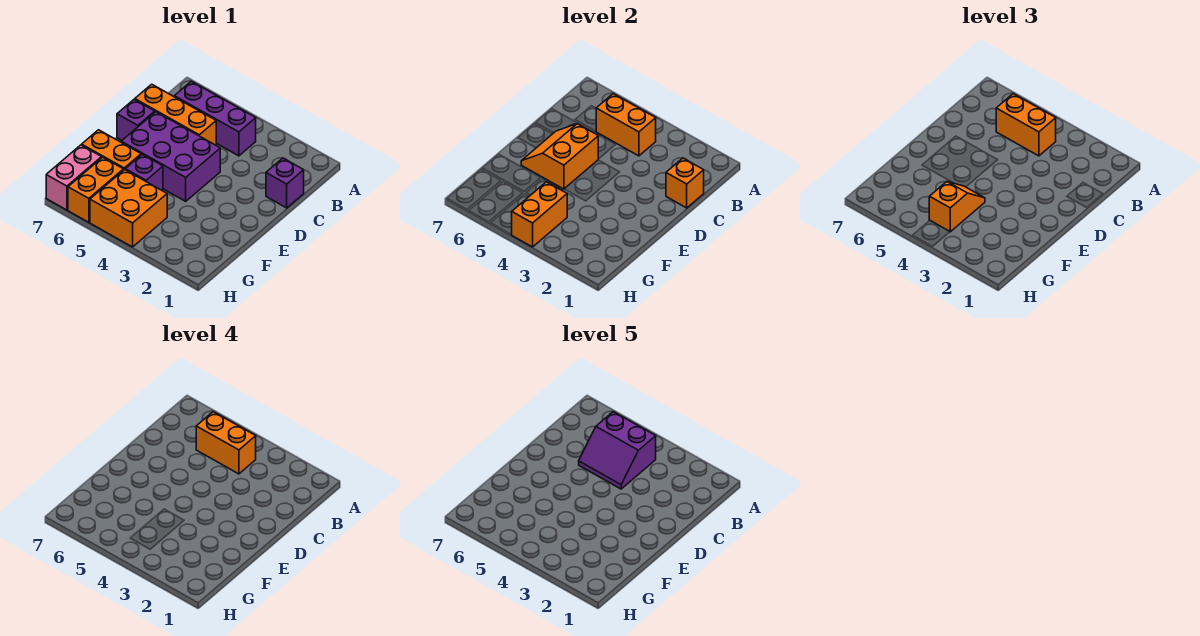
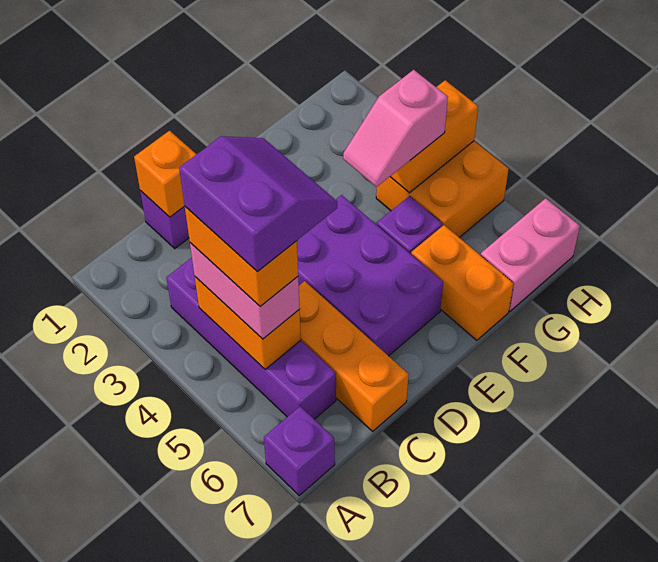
purple brick B4:B6 level 1 -> purple brick B3:B6 level 1
orange brick B4:B5 level 3 -> pink brick B4:B5 level 3
orange slope D5:E6 level 2 top 5 -> none
purple brick D7 level 1 -> purple brick A7 level 1
orange slope F4:G4 level 3 top G -> pink slope F4:G4 level 3 top G
orange brick G6:H6 level 1 -> none

